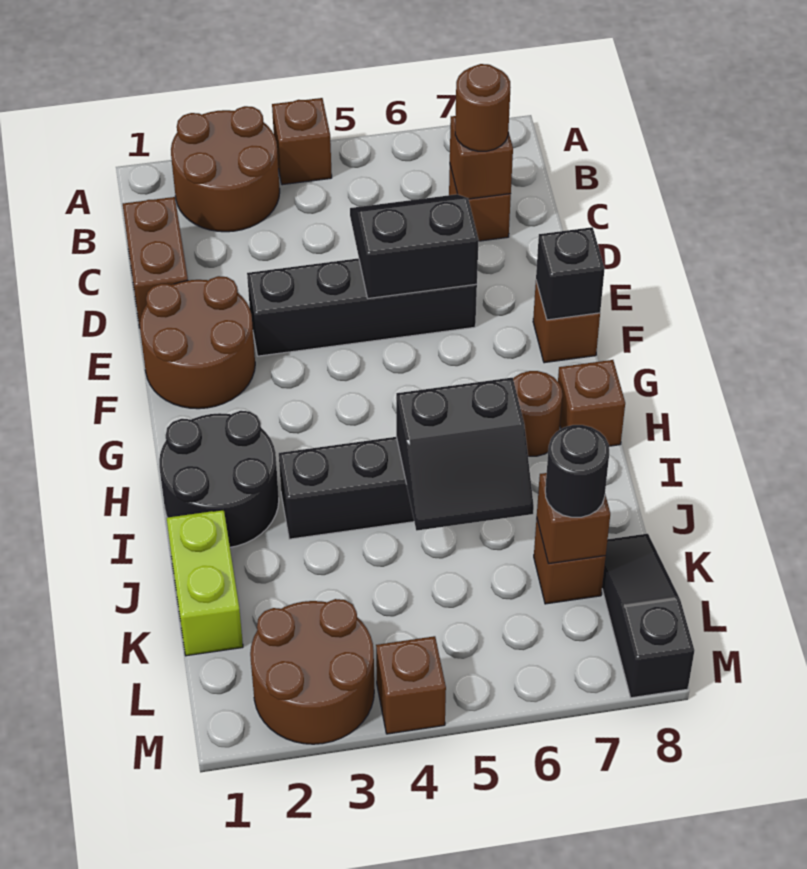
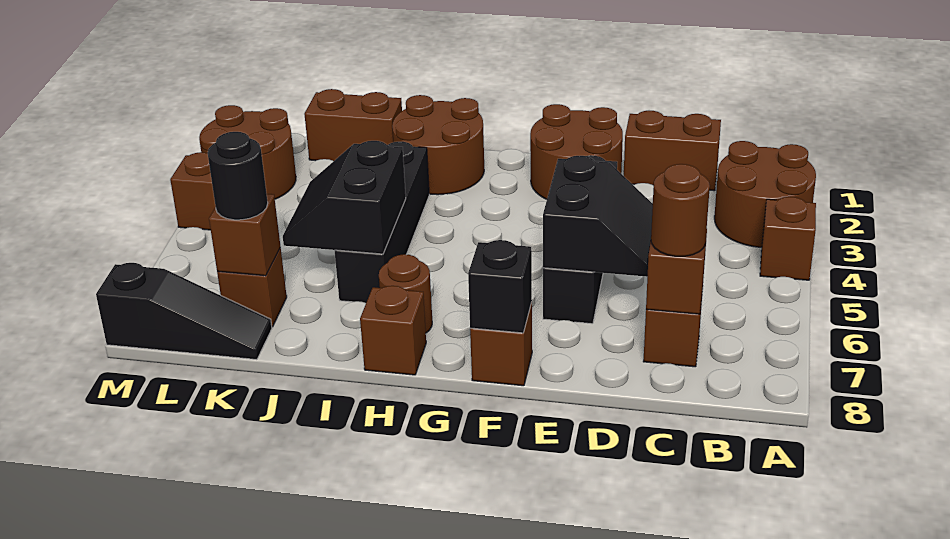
black round brick H1:I2 level 1 -> brown round brick H1:I2 level 1
lime brick J1:K1 level 1 -> brown brick J1:K1 level 1

